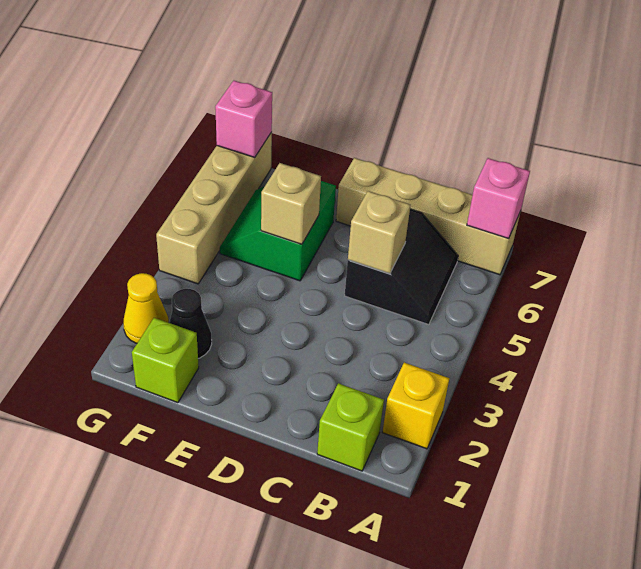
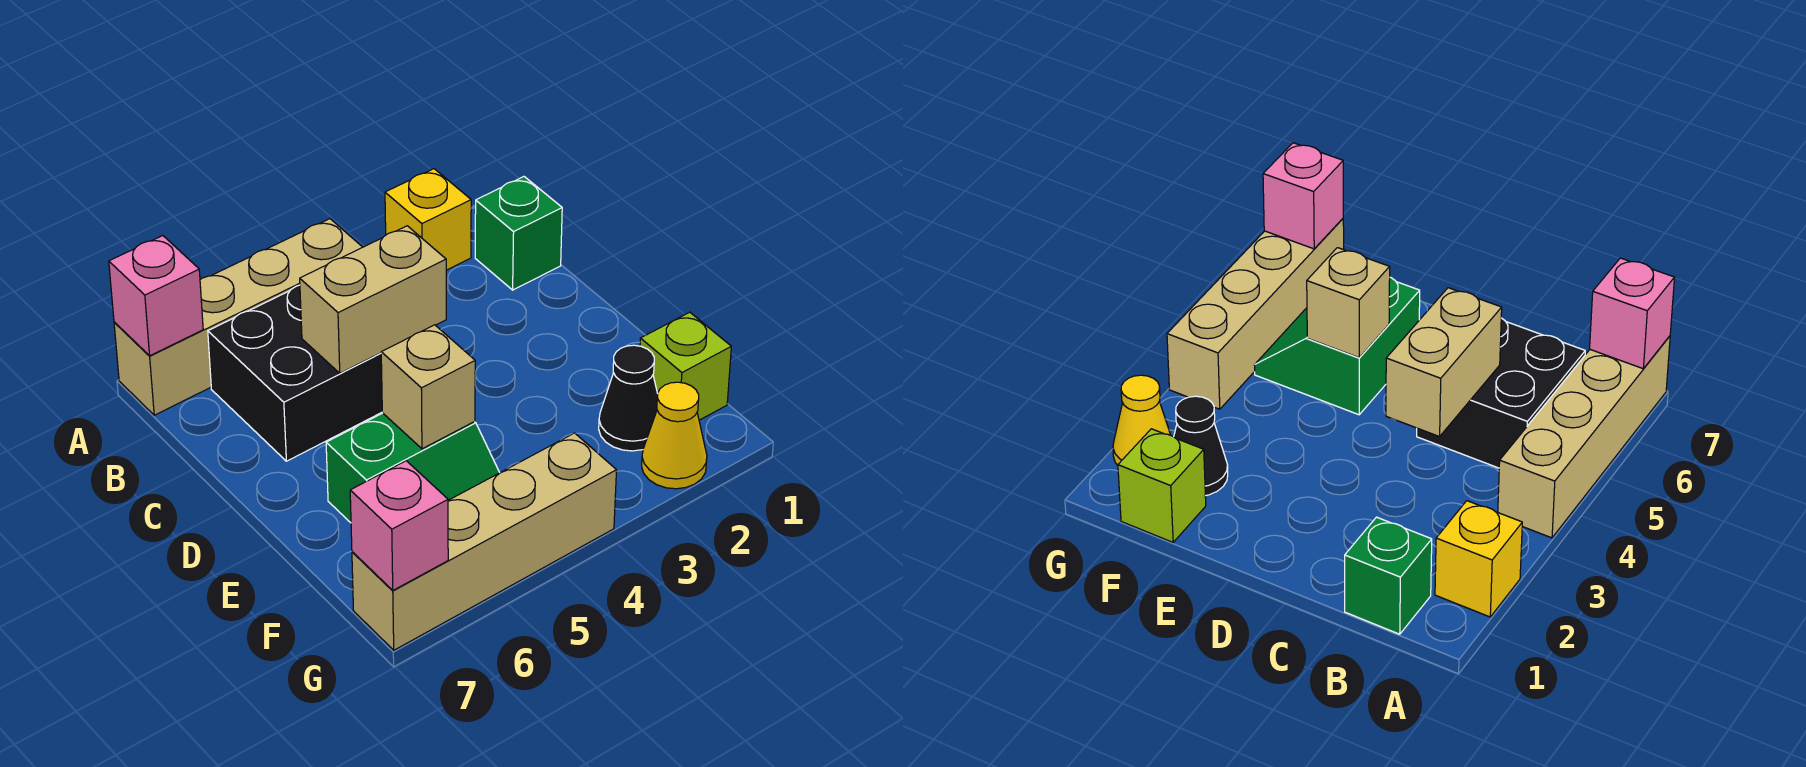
tan brick A7:D7 level 1 -> tan brick A4:A7 level 1
lime brick B1 level 1 -> green brick B1 level 1
black slope B5:C6 level 1 top C -> black brick B5:C6 level 1
tan brick C5 level 2 -> tan brick C4:C5 level 2

